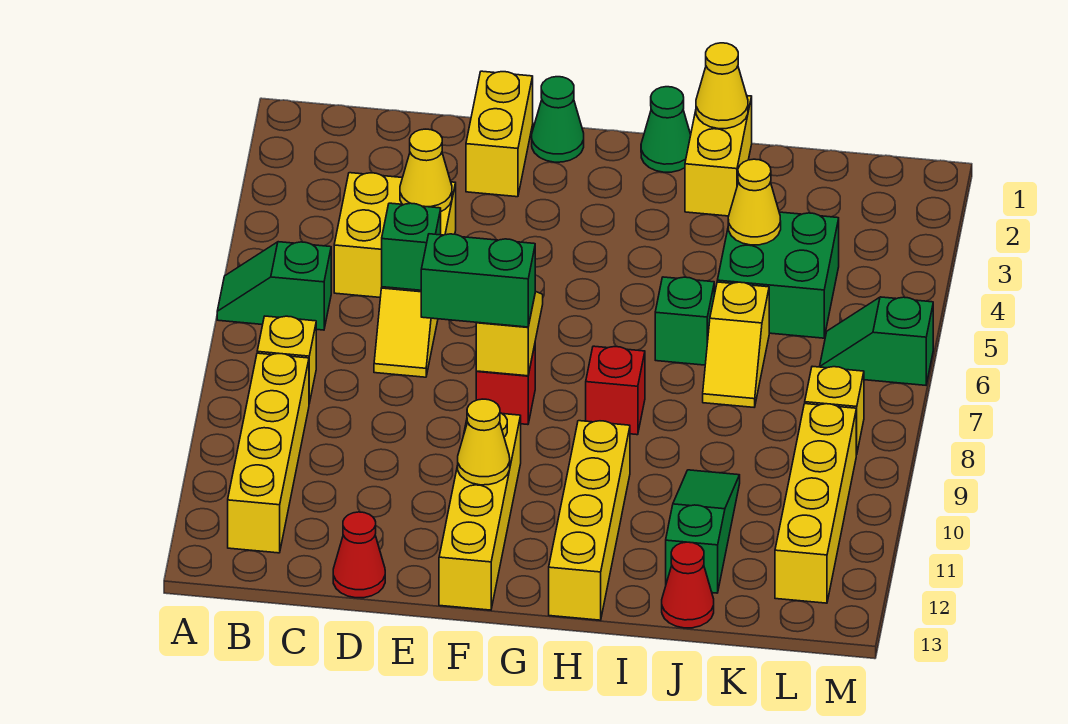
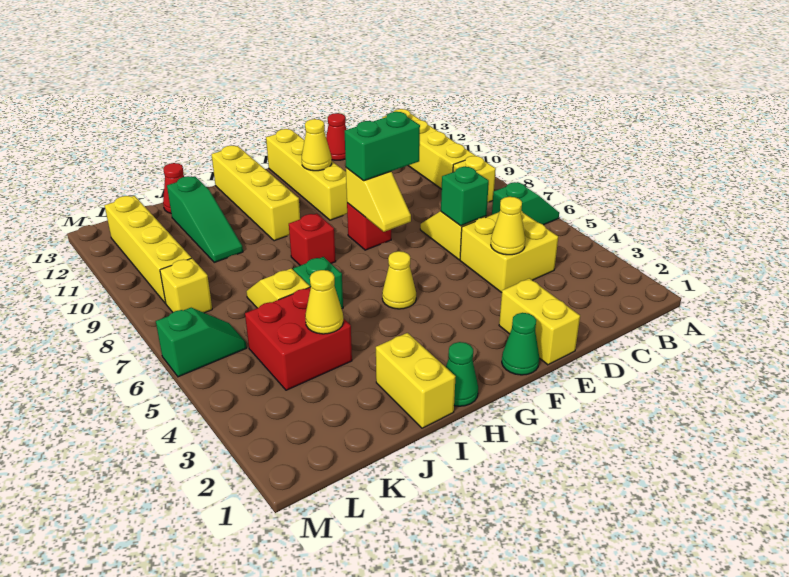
yellow cone I1 level 2 -> yellow cone G5 level 1
green brick J4:K5 level 1 -> red brick J4:K5 level 1

